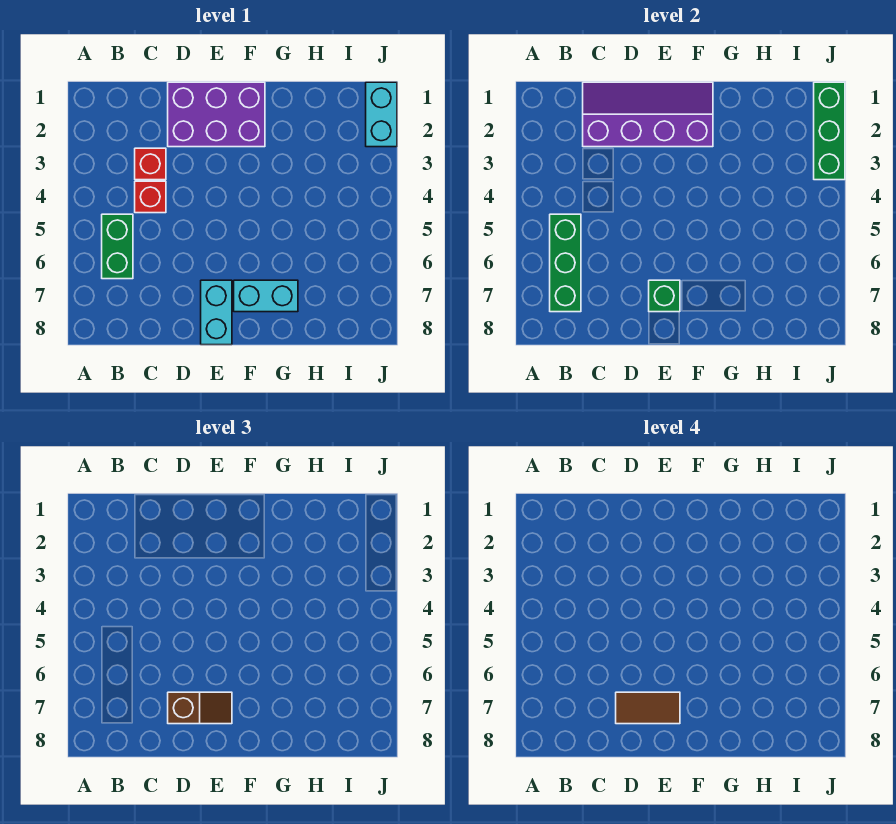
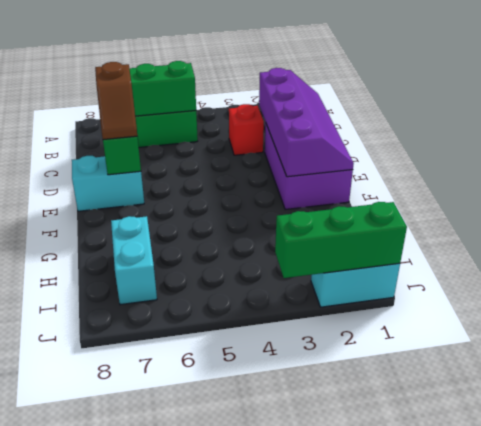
red brick C4 level 1 -> none
brown tile D7:E7 level 4 -> none
cyan brick F7:G7 level 1 -> cyan brick H7:I7 level 1

